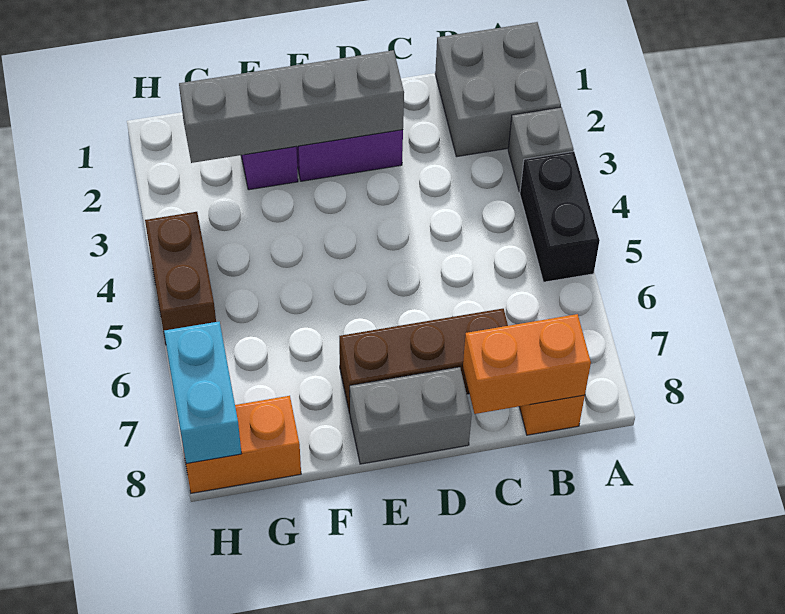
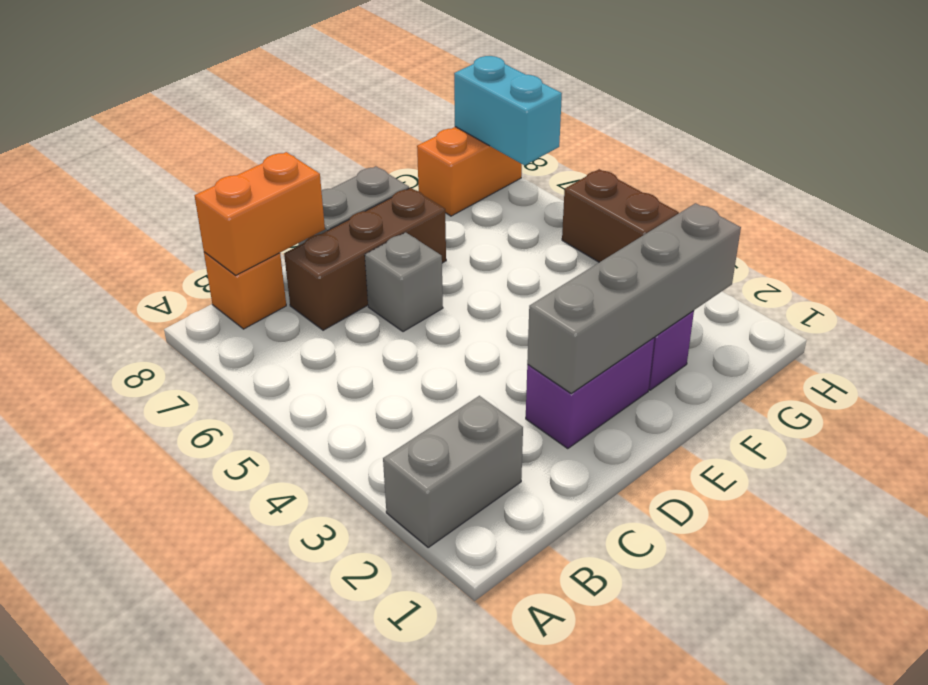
grey brick A1:B2 level 1 -> grey brick A2:B2 level 1
grey brick A3 level 1 -> grey brick D6 level 1
black brick A4:A5 level 1 -> none

